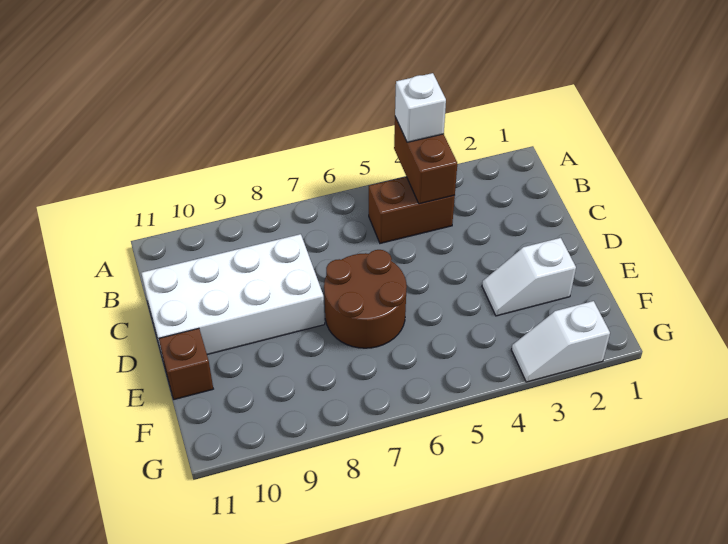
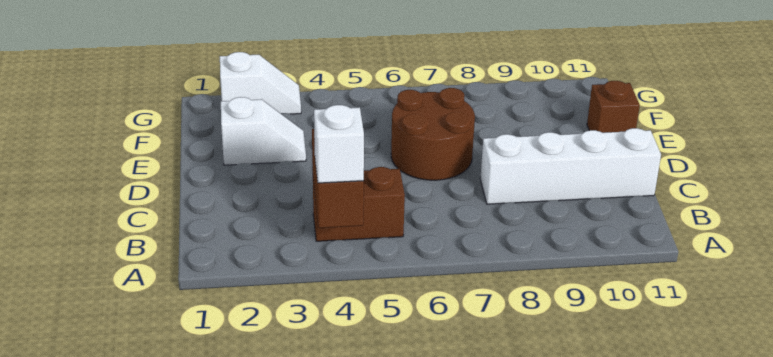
white brick C8:D11 level 1 -> white brick C8:C11 level 1

